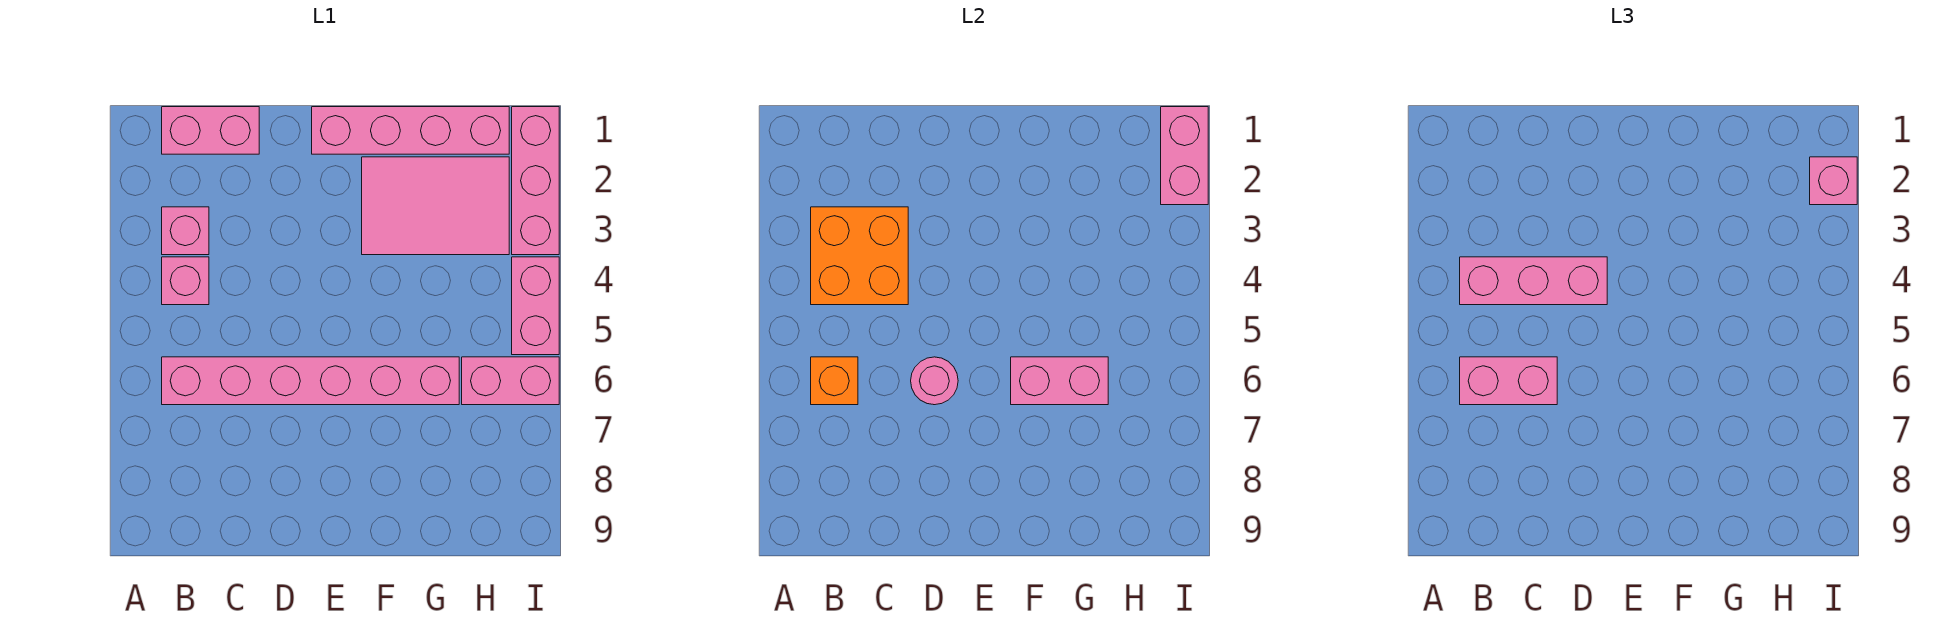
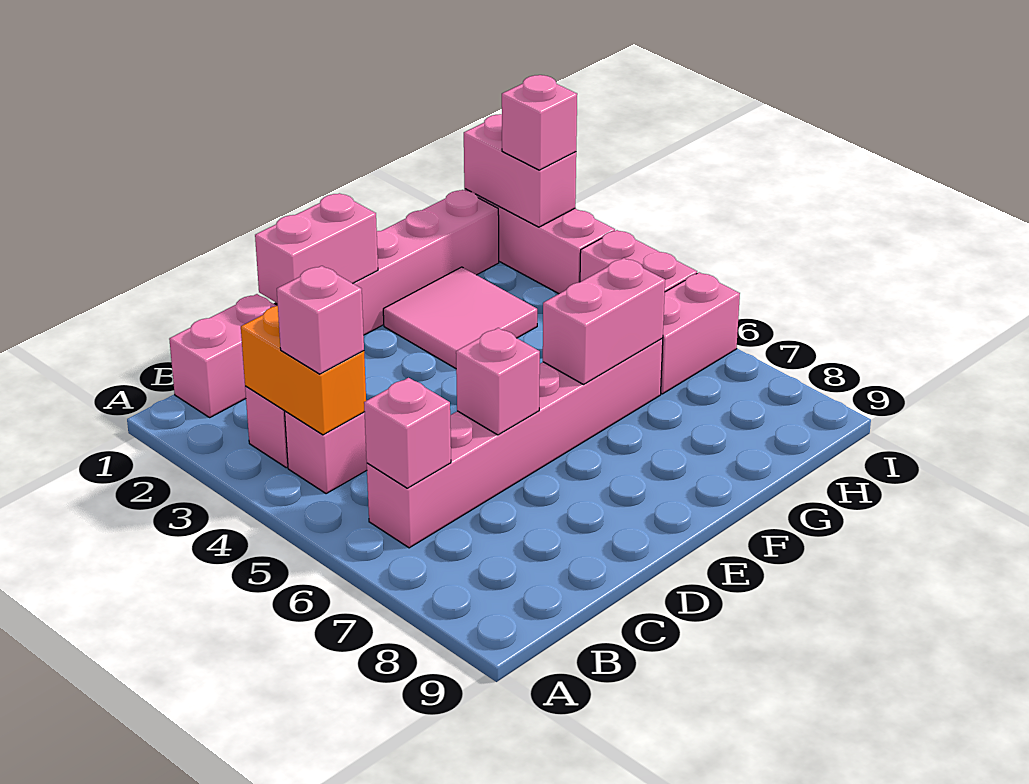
orange brick B3:C4 level 2 -> orange brick B3:B4 level 2
pink brick B4:D4 level 3 -> pink brick B4 level 3
orange brick B6 level 2 -> pink brick B6 level 2
pink brick B6:C6 level 3 -> pink brick D1:E1 level 2
pink round brick D6 level 2 -> pink brick D6 level 2
pink tile F2:H3 level 1 -> pink tile F2:G3 level 1

